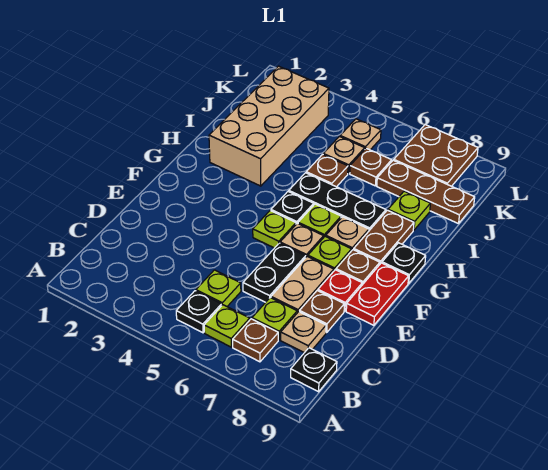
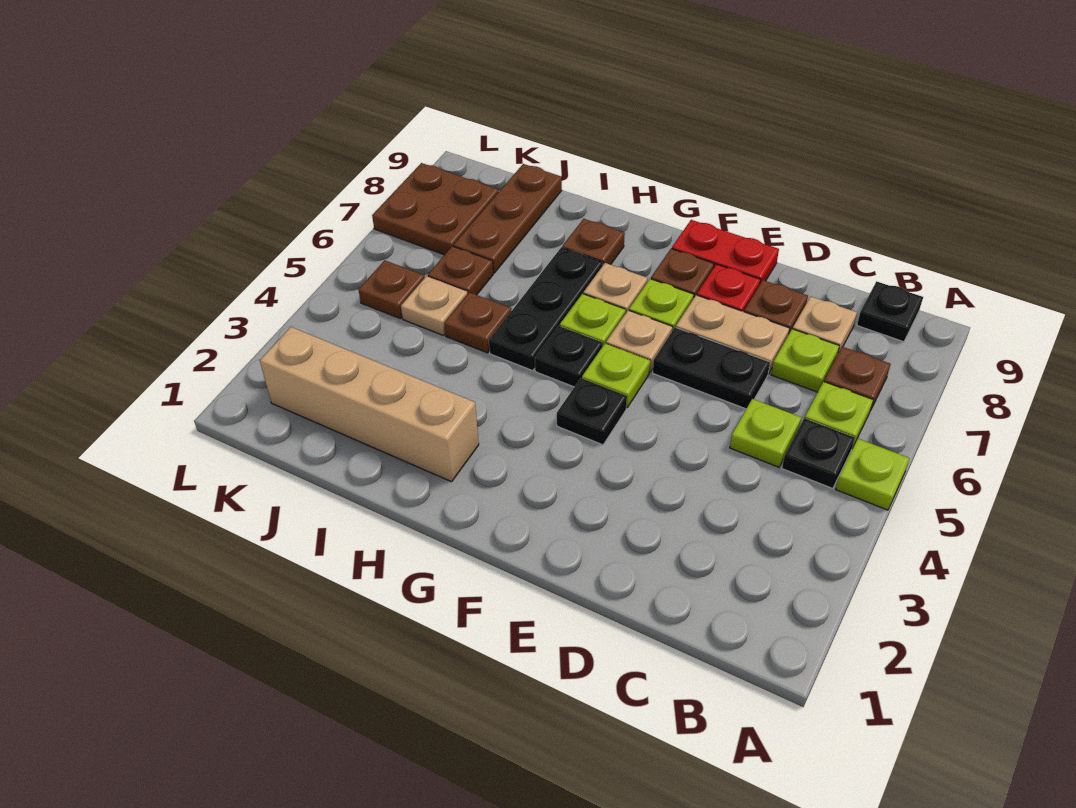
brown plate G8:H8 level 1 -> brown plate H8 level 1
black plate G9 level 1 -> black plate F4 level 1
tan brick H2:K3 level 1 -> tan brick H2:K2 level 1
lime plate I8 level 1 -> lime plate A5 level 1
tan plate K5 level 1 -> brown plate K5 level 1

